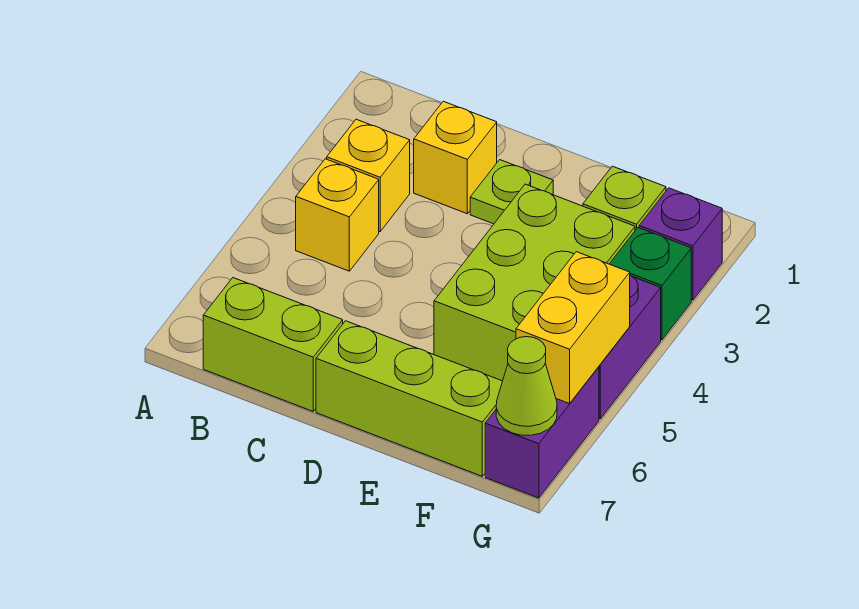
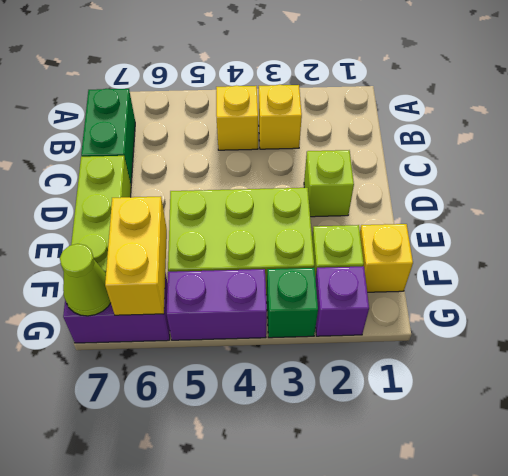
lime brick B7:C7 level 1 -> green brick B7:C7 level 1
yellow brick C2 level 1 -> yellow brick F1 level 1
lime plate D2 level 1 -> lime brick D2 level 1
yellow brick G5:G6 level 2 -> yellow brick F6:G6 level 2

